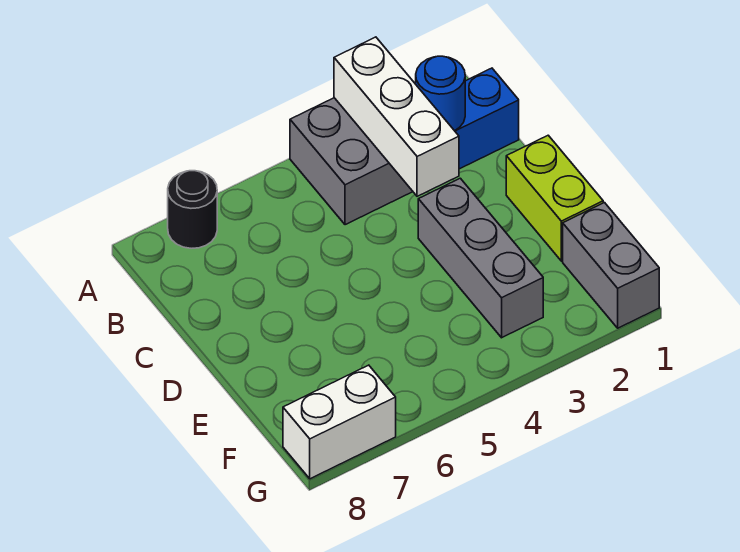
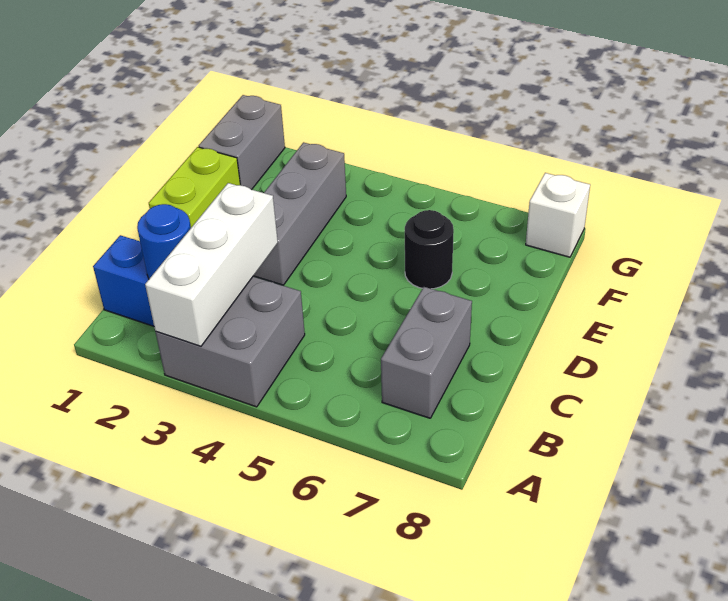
black round brick A7 level 1 -> black round brick E6 level 1
none -> grey brick B7:C7 level 1
white brick G7:G8 level 1 -> white brick G8 level 1

